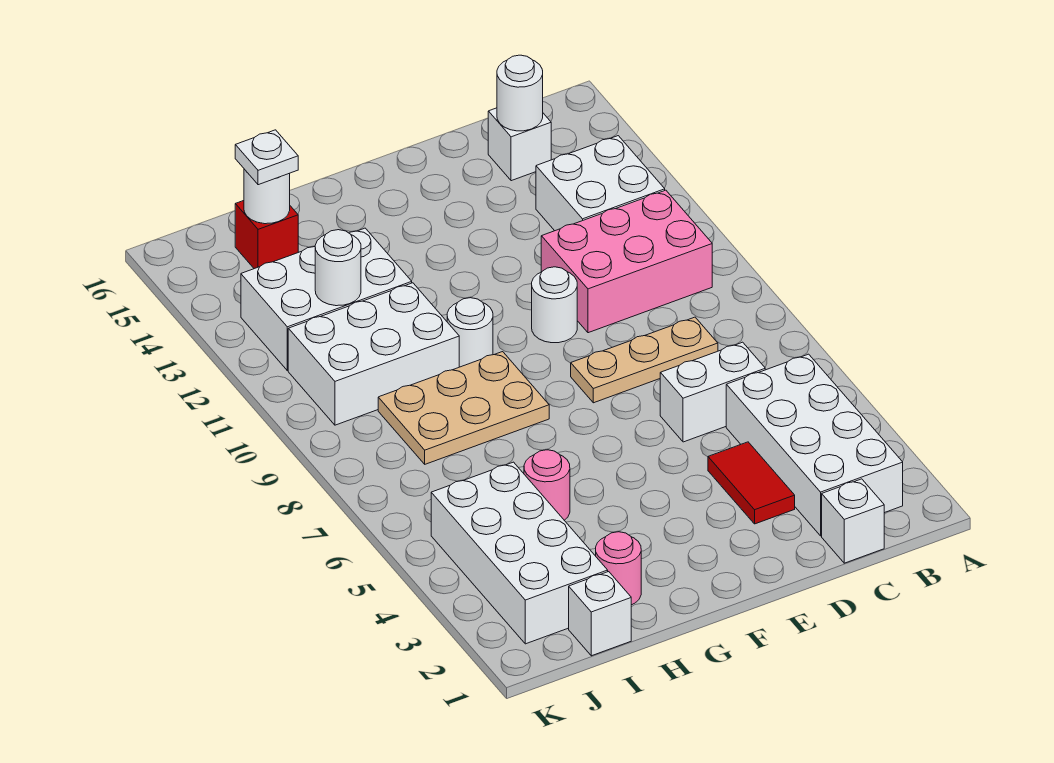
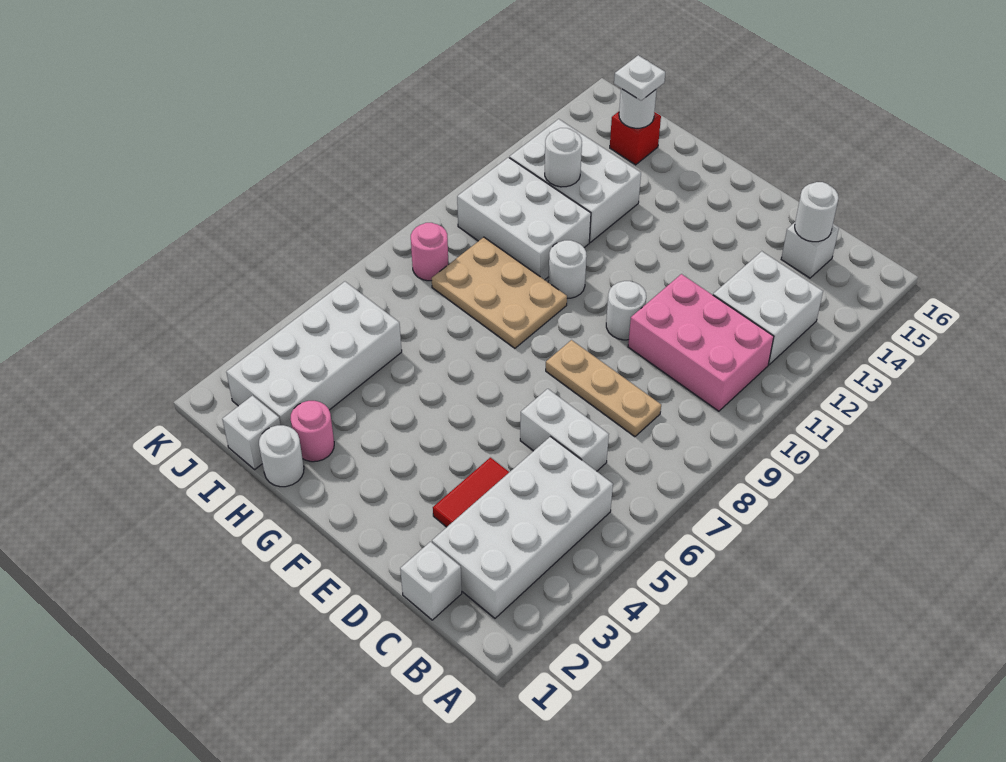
none -> white round brick H1 level 1
pink round brick H5 level 1 -> pink round brick J8 level 1

